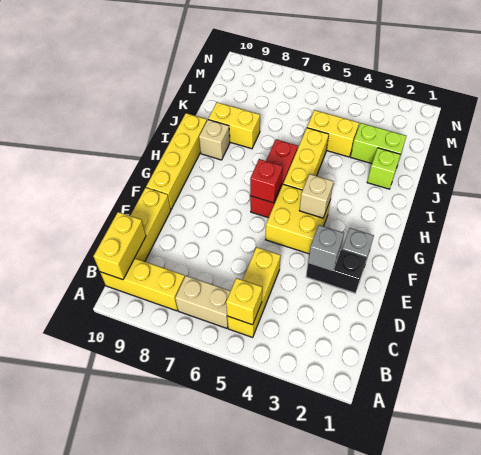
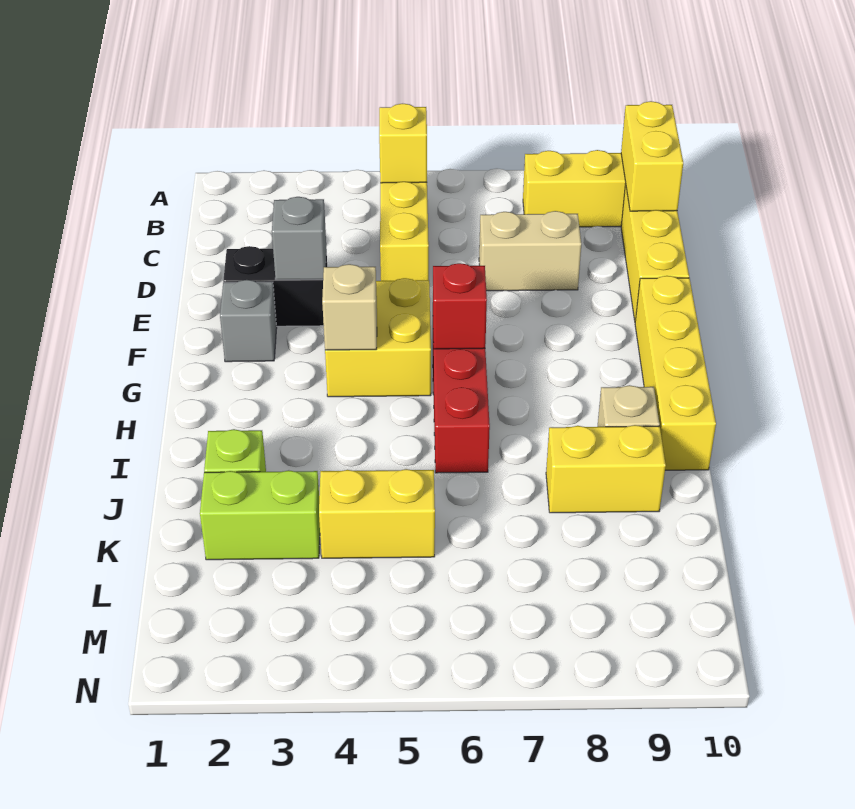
tan brick B6:B7 level 1 -> tan brick D7:D8 level 1
yellow brick H5:J5 level 1 -> none

